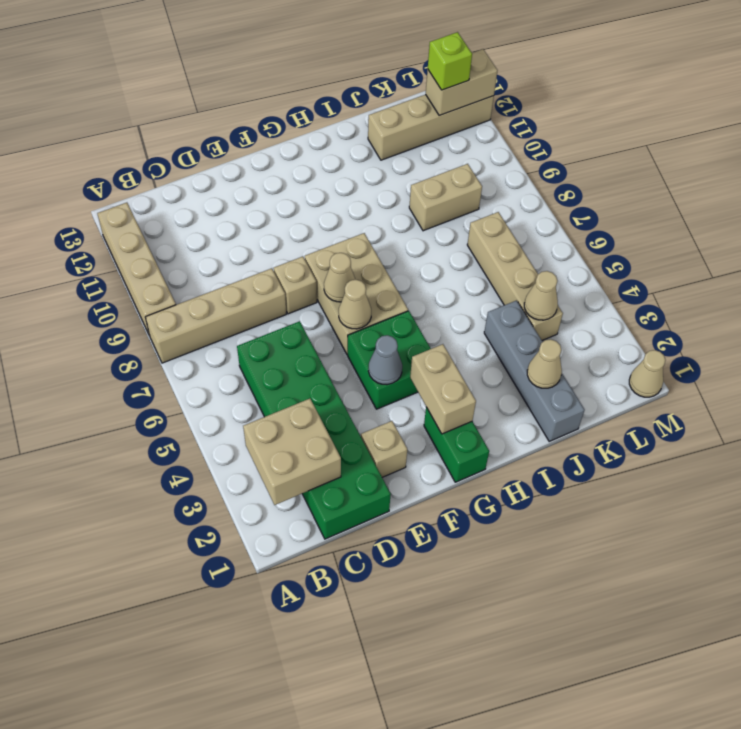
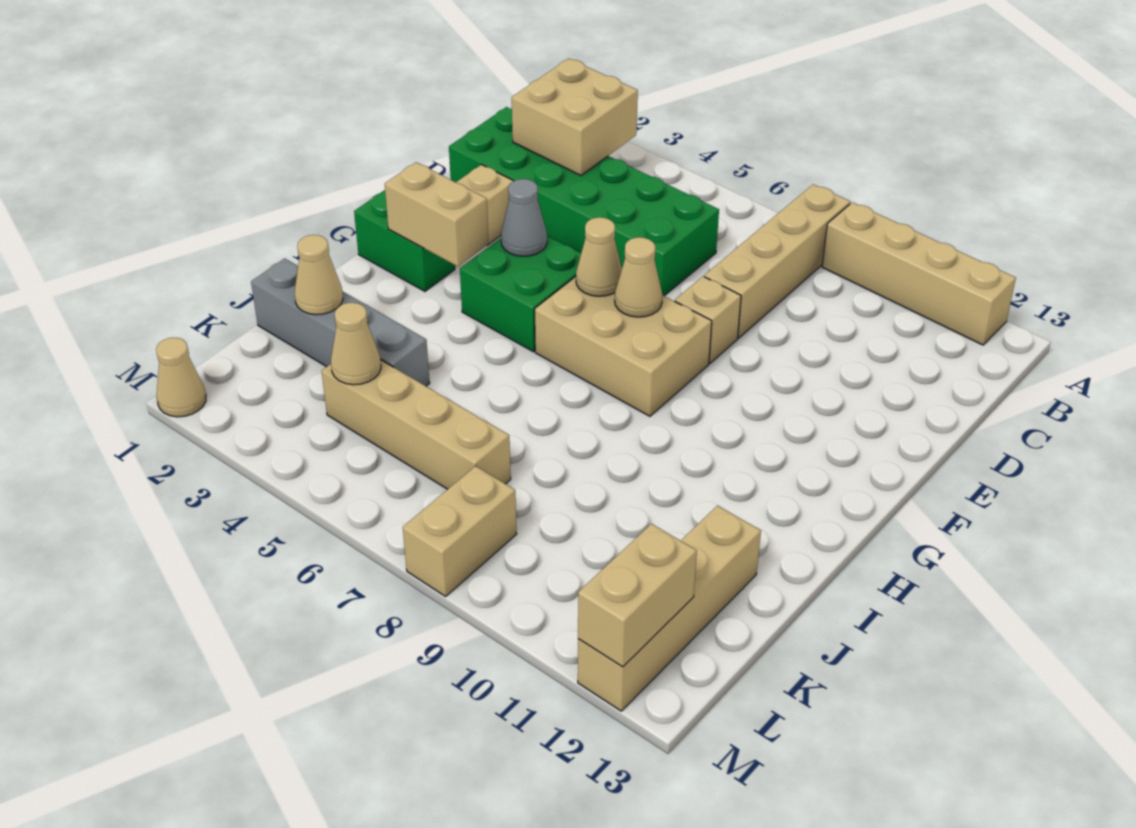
tan brick J9:K9 level 1 -> tan brick L8:M8 level 1
lime brick L12 level 3 -> none

